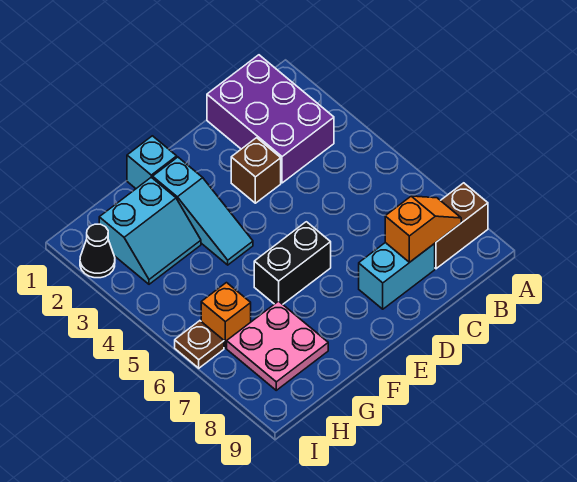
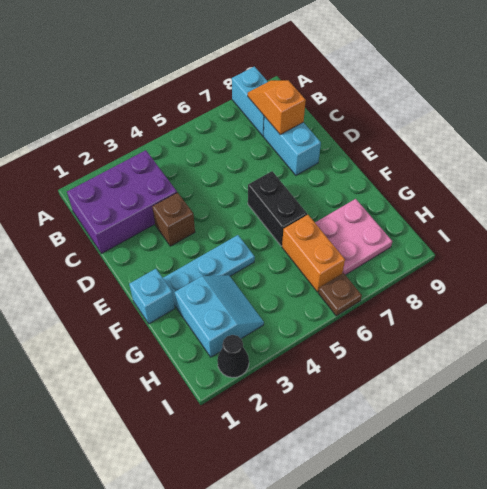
brown brick A8:B8 level 1 -> cyan brick A8:B8 level 1
cyan slope F2:F4 level 1 top 2 -> cyan plate F2:F4 level 1
orange brick H6 level 1 -> orange brick G6:H6 level 1

